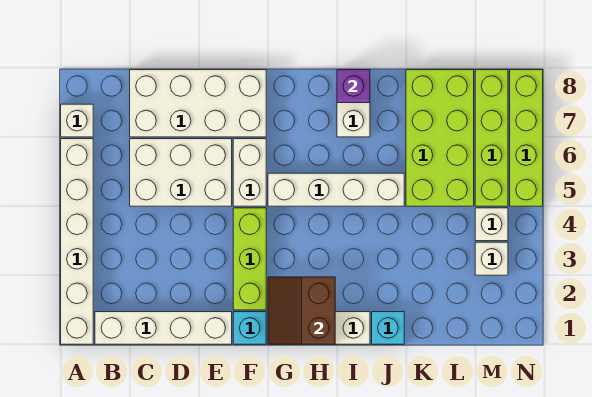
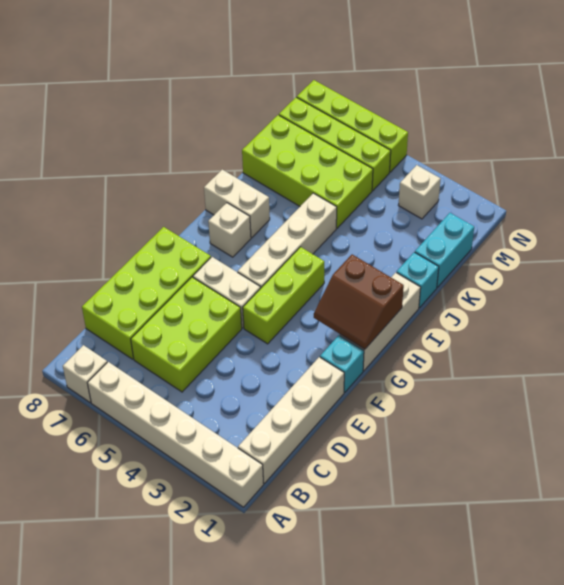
white brick C5:E6 level 1 -> lime brick C5:E6 level 1
white brick C7:F8 level 1 -> lime brick C7:F8 level 1
lime brick F2:F4 level 1 -> lime brick F4:H4 level 1
purple brick I8 level 2 -> none
none -> cyan brick K1:L1 level 1
white brick M4 level 1 -> white brick H7 level 1

